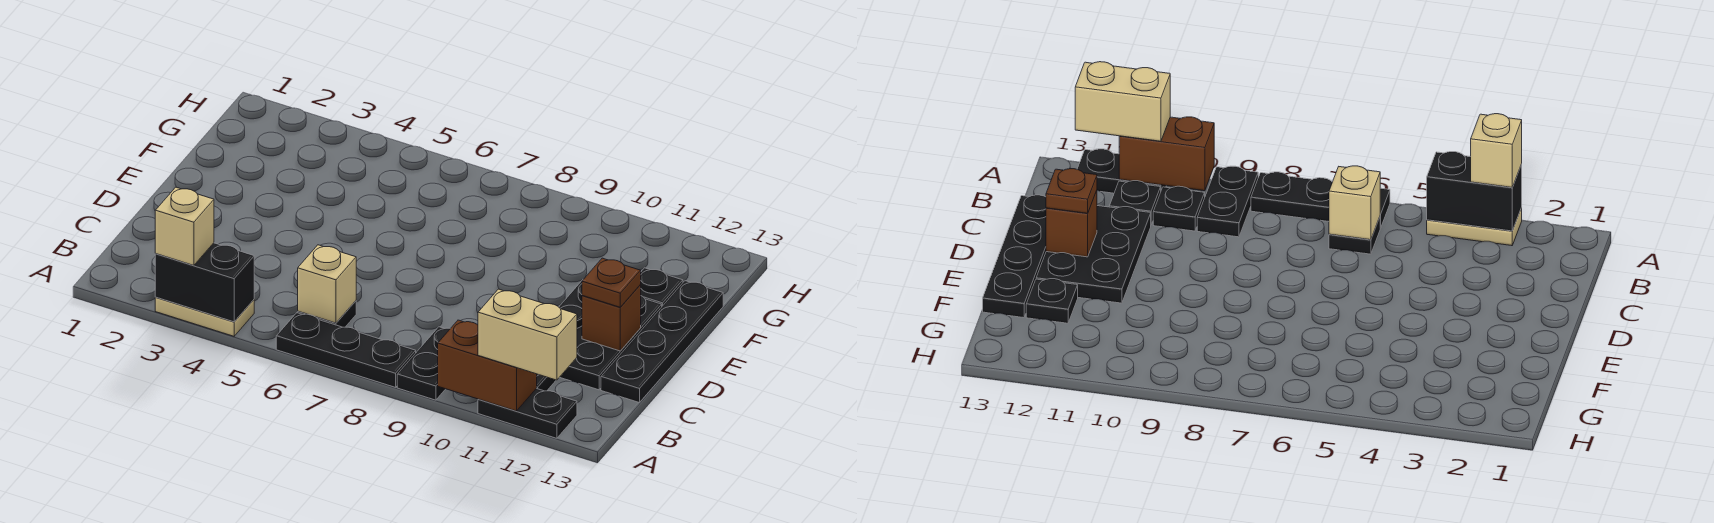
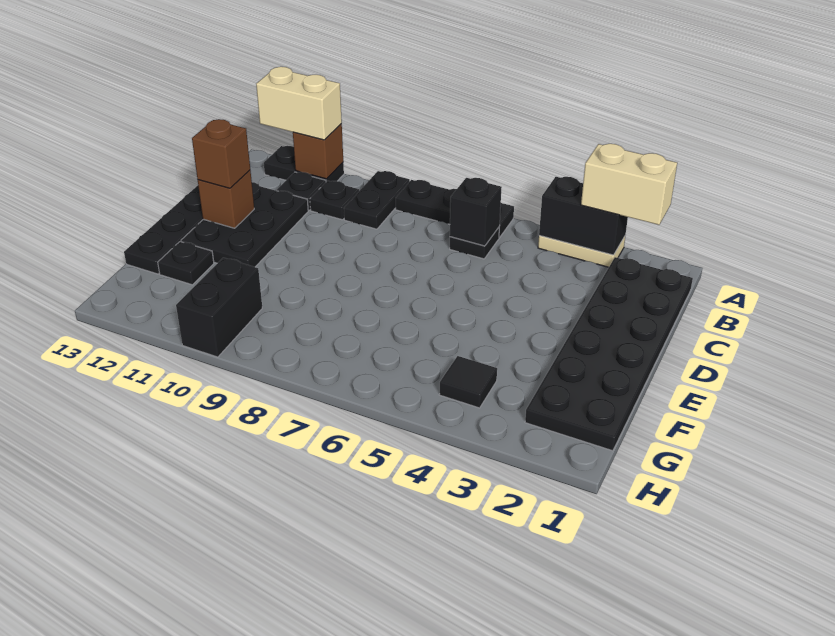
tan brick A3 level 3 -> tan brick A2:A3 level 3
brown brick A10:A11 level 2 -> brown brick A11 level 2
none -> black plate B1:G2 level 1
tan brick B6 level 2 -> black brick B6 level 2
brown plate D12 level 3 -> brown brick D12 level 3
none -> black tile G4 level 1
none -> black brick G10:H10 level 1

